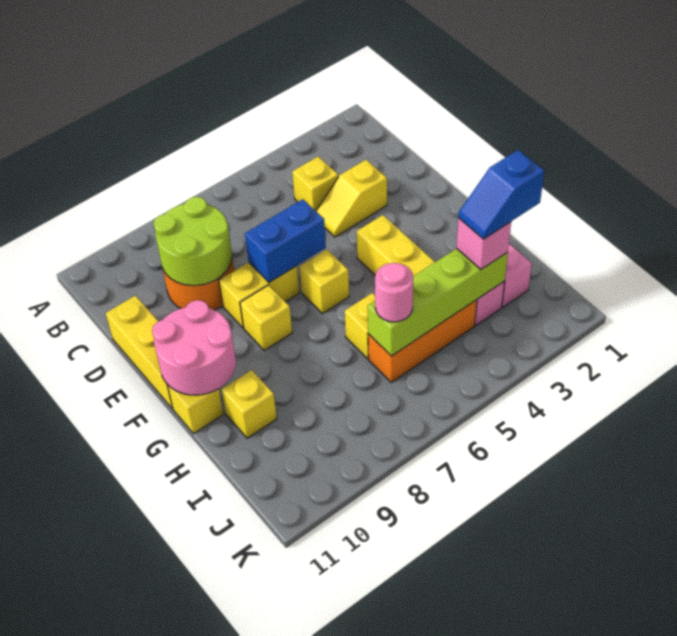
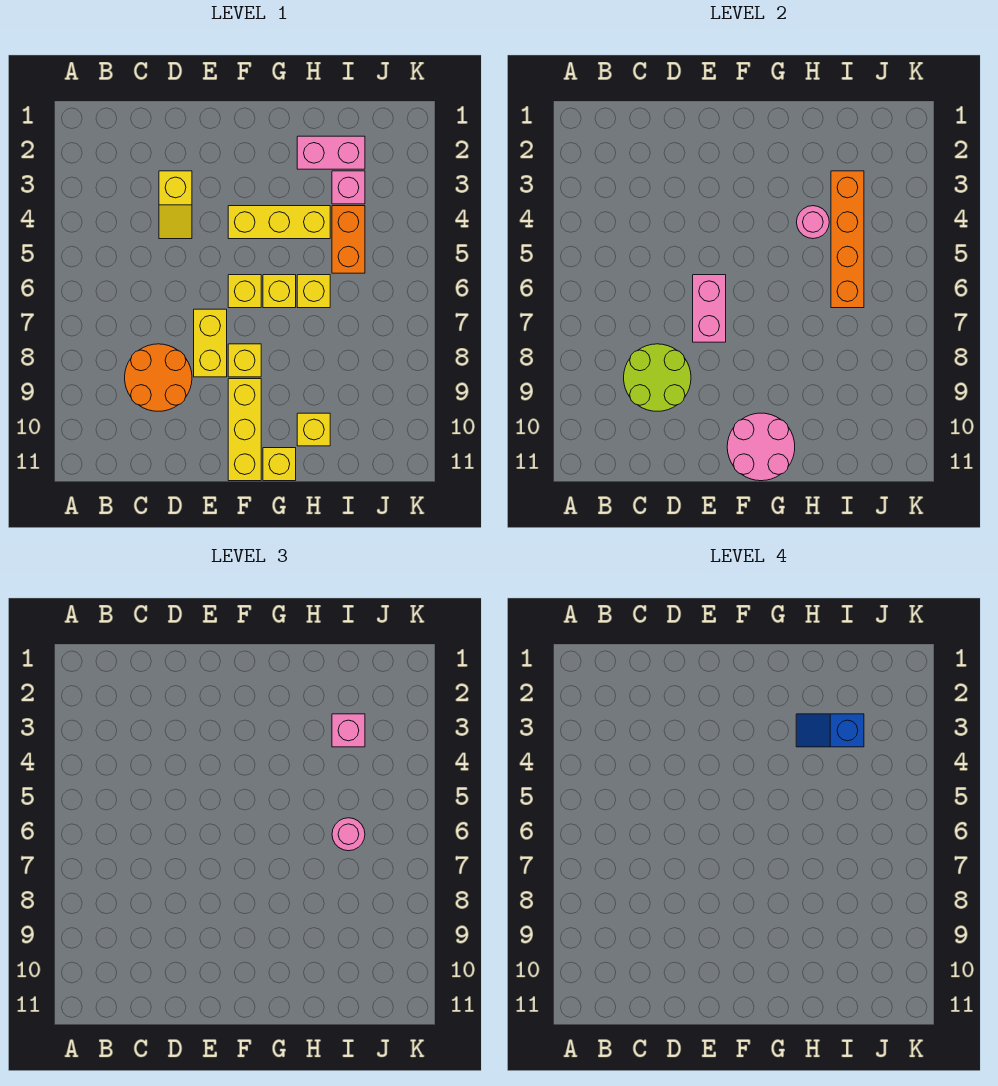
yellow brick C4 level 1 -> yellow brick G6 level 1
yellow brick D11:F11 level 1 -> yellow brick F9:F11 level 1
blue brick E6:E7 level 2 -> pink brick E6:E7 level 2
none -> pink round brick H4 level 2
blue slope I2:I3 level 4 top 2 -> blue slope H3:I3 level 4 top I
lime brick I3:I6 level 2 -> orange brick I3:I6 level 2
orange brick I4:I6 level 1 -> orange brick I4:I5 level 1

